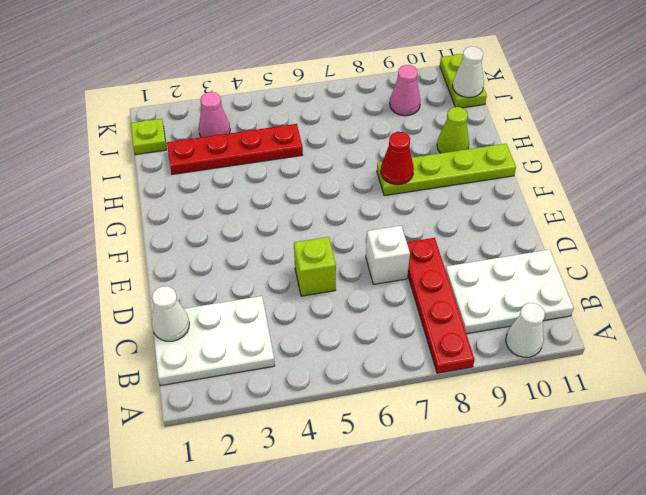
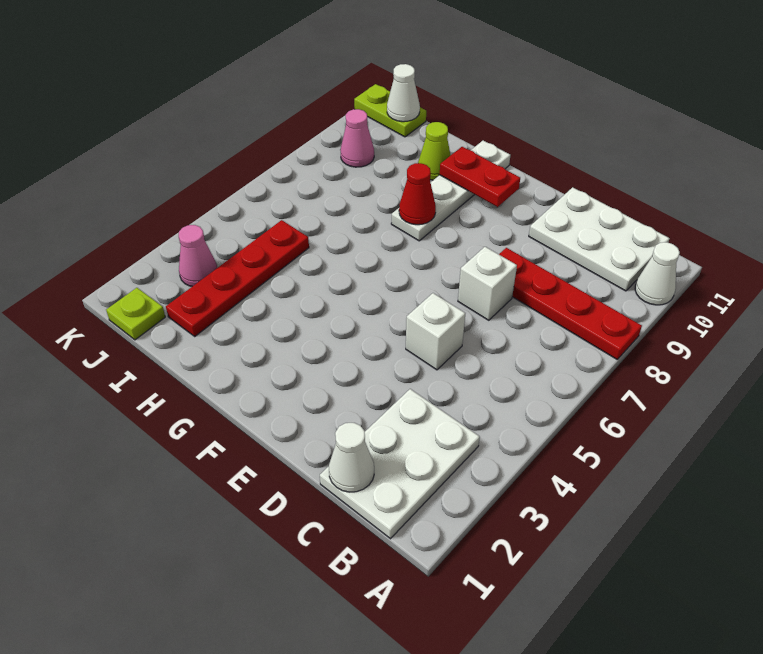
white plate B9:C11 level 1 -> white plate B10:D11 level 1
lime brick D5 level 1 -> white brick D5 level 1
none -> red plate F10:G10 level 2
lime plate G8:G11 level 1 -> white plate G8:G11 level 1

